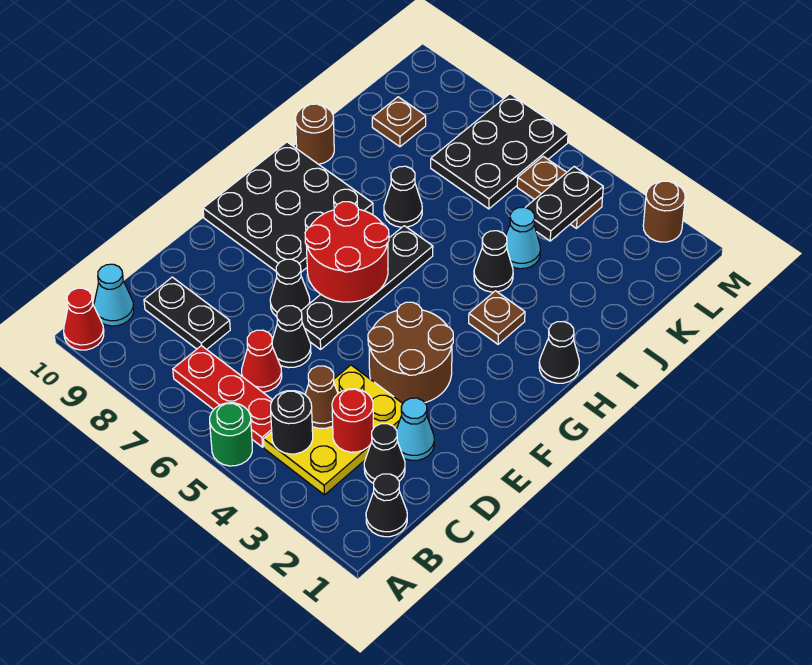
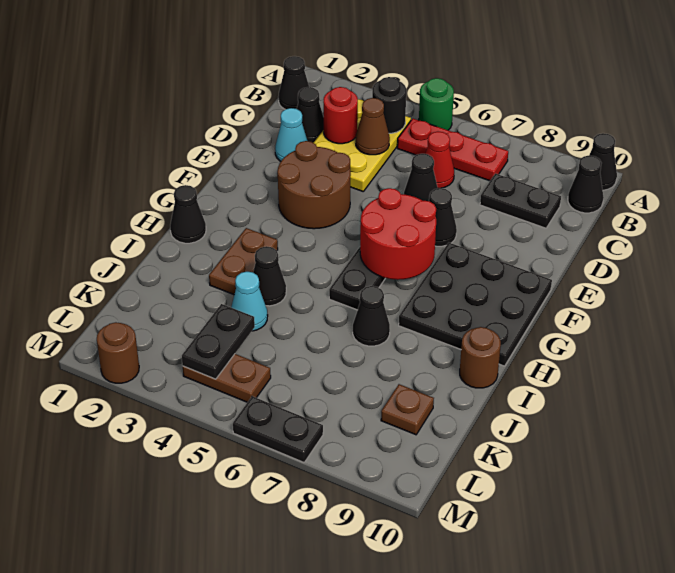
red cone A10 level 1 -> black cone A10 level 1
cyan cone B10 level 1 -> black cone B10 level 1
brown plate H3 level 1 -> brown plate H3:I3 level 1
black plate K6:M7 level 1 -> black plate M6:M7 level 1

